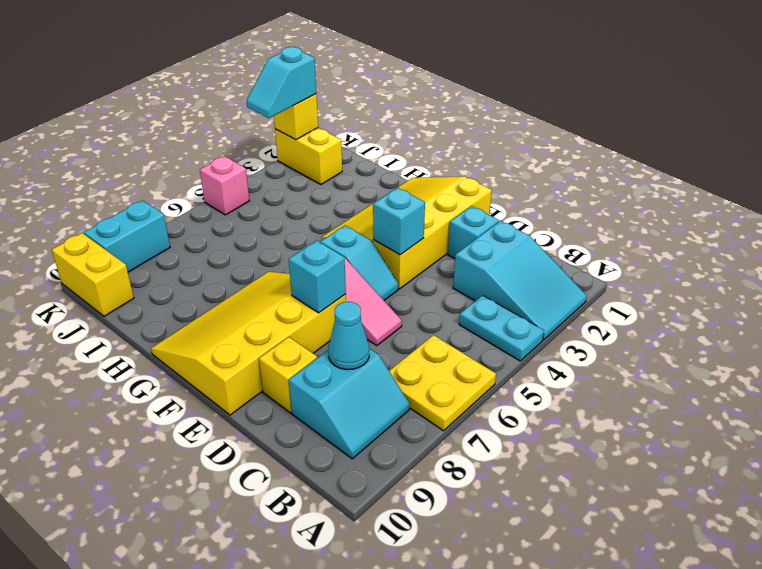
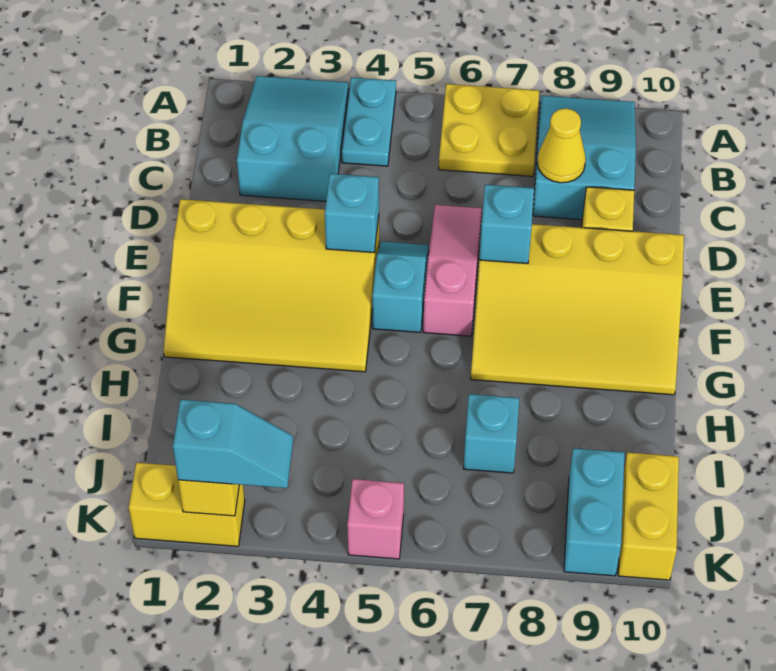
cyan slope B8:C9 level 1 top C -> cyan slope A8:C9 level 1 top C
cyan cone C8 level 2 -> yellow cone C8 level 2
cyan brick D2 level 1 -> cyan brick I7 level 1
yellow brick J2:K2 level 1 -> yellow brick K1:K2 level 1
cyan brick K8:K9 level 1 -> cyan brick J9:K9 level 1

